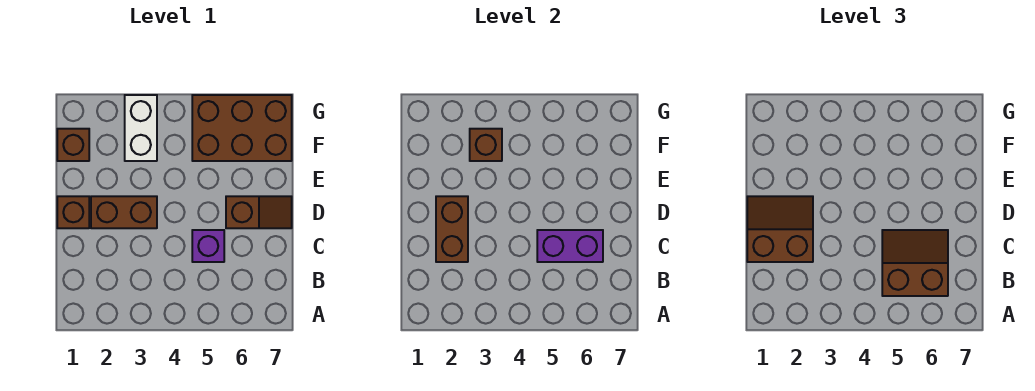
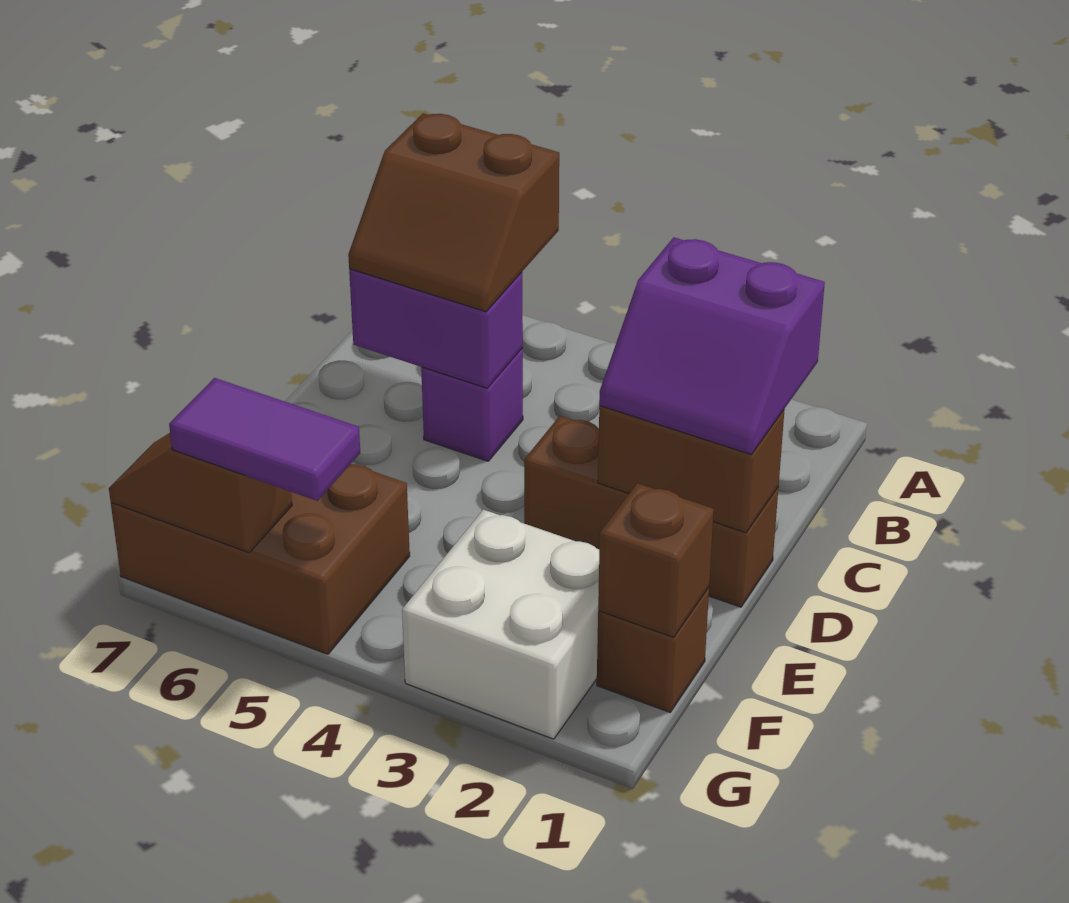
brown slope C1:D2 level 3 top C -> purple slope C1:D2 level 3 top C
brown brick C2:D2 level 2 -> brown brick D1:D2 level 2
brown slope D6:D7 level 1 top 6 -> brown slope G6:G7 level 2 top 6
white brick F3:G3 level 1 -> white brick F2:G3 level 1
brown brick F3 level 2 -> brown brick F1 level 2
none -> purple tile G5:G6 level 3

